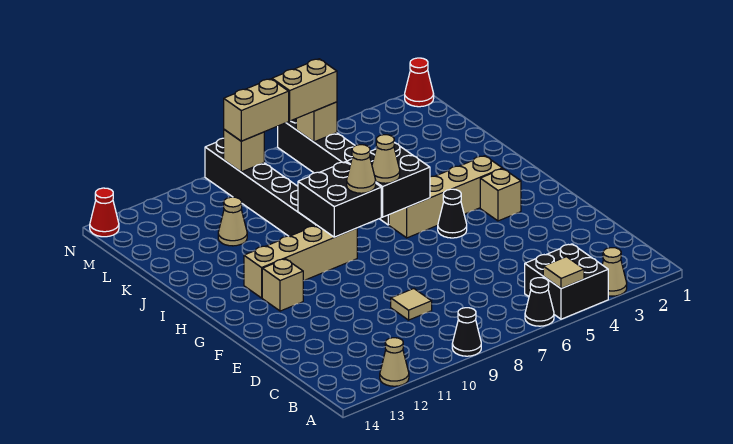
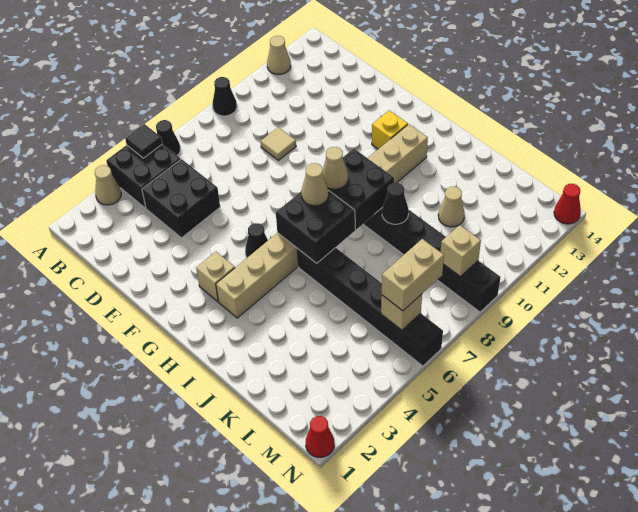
tan tile A5 level 2 -> black tile A5 level 2
none -> black brick C4:D5 level 1
tan brick G12 level 1 -> yellow brick G12 level 1
none -> black cone J9 level 2
tan brick M8:M9 level 3 -> none

